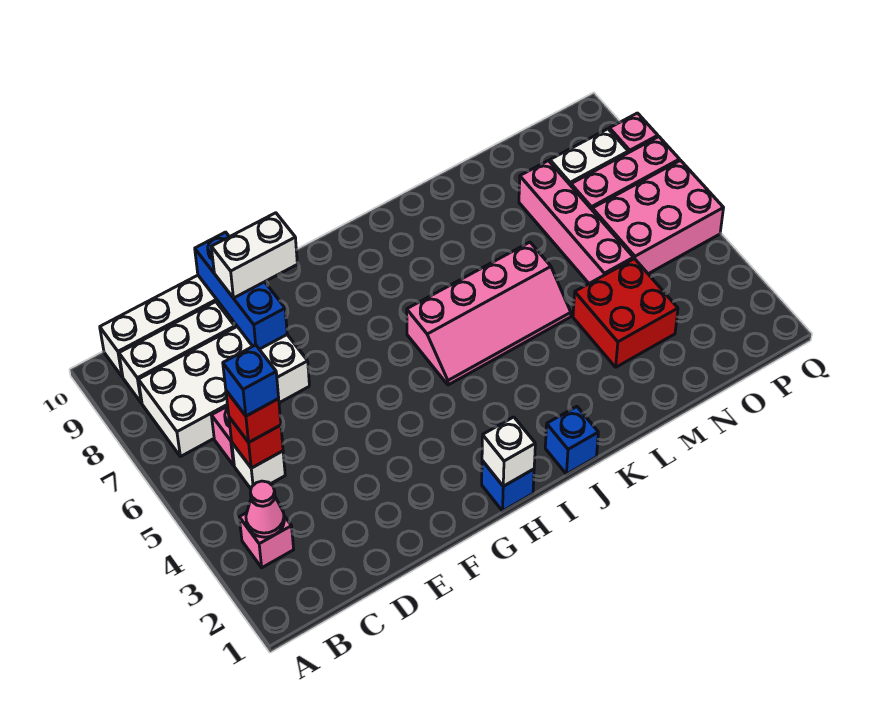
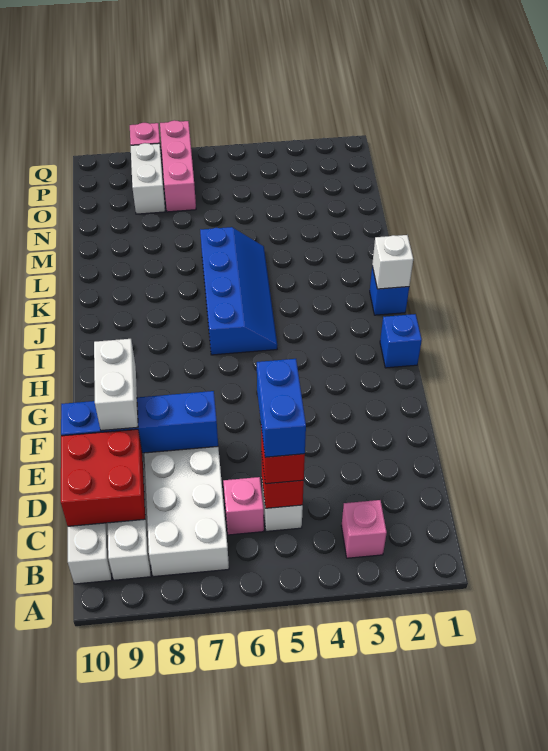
pink cone B3 level 2 -> none
blue brick C5 level 4 -> blue brick C5:D5 level 4
blue brick E8:E10 level 2 -> blue brick E7:E10 level 2
white brick H1 level 2 -> white brick J1 level 2
pink slope I5:L6 level 1 top 6 -> blue slope I5:L6 level 1 top 6
red brick M3:N4 level 1 -> red brick C9:D10 level 2
pink brick N5:N8 level 1 -> none
pink brick O5:Q6 level 1 -> none

